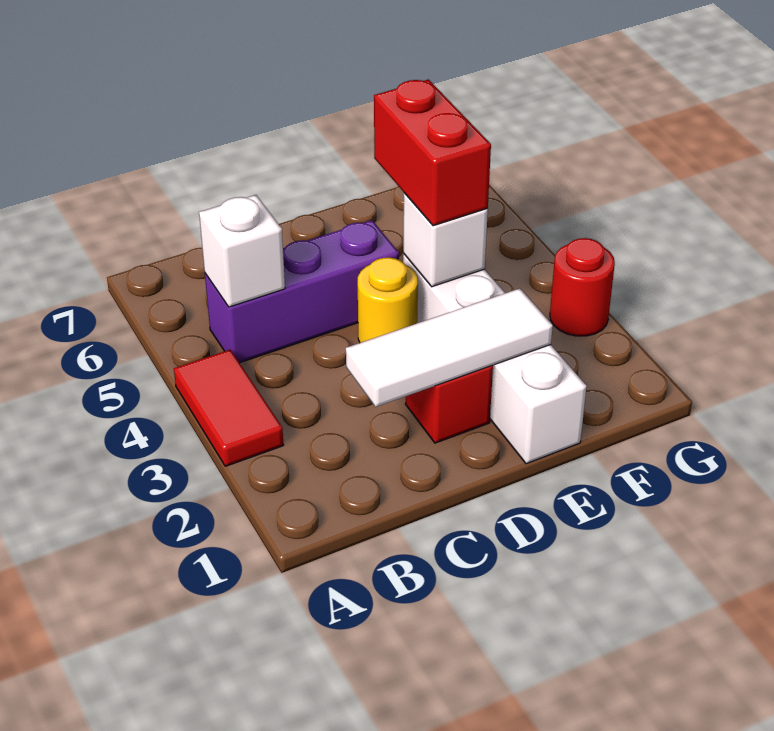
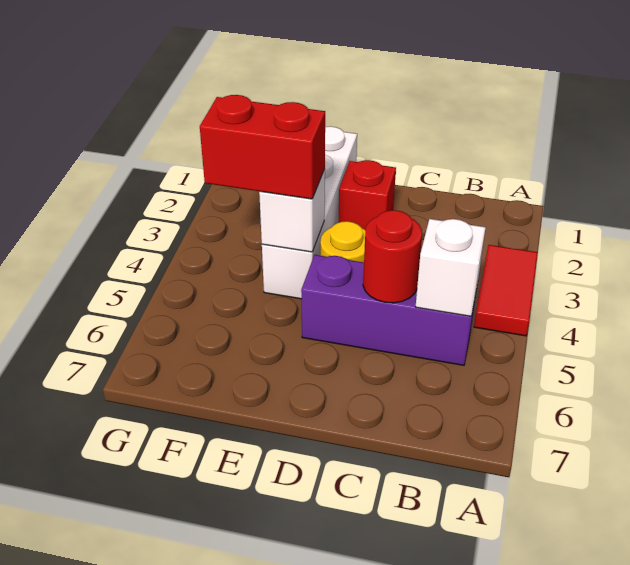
white tile C2:E2 level 2 -> none
red brick E4:E5 level 3 -> red brick E4:F4 level 3
red round brick G3 level 1 -> red round brick C5 level 2

